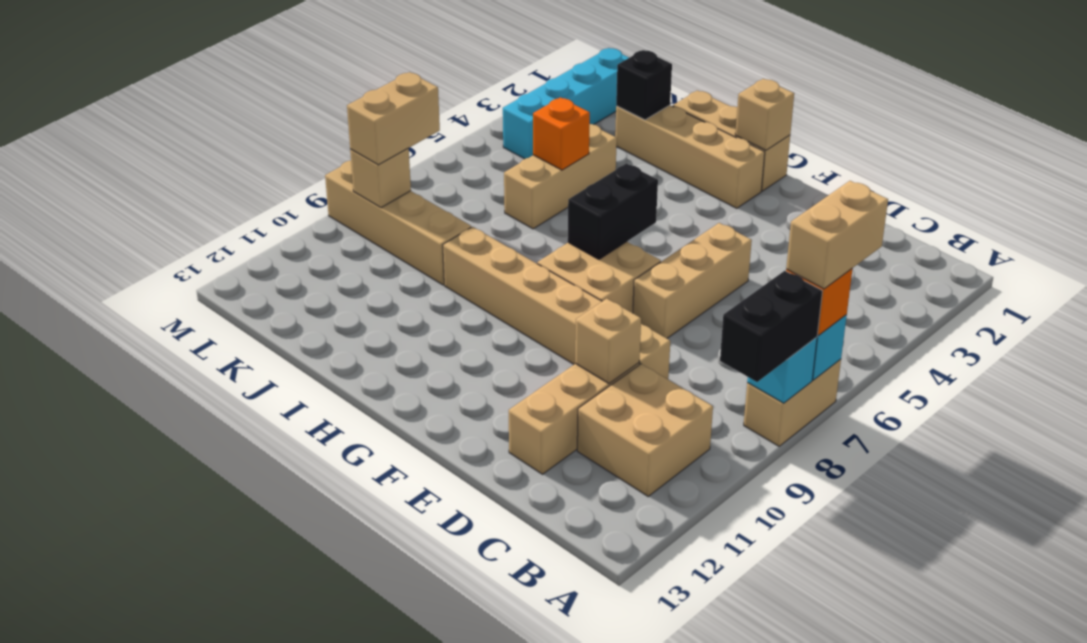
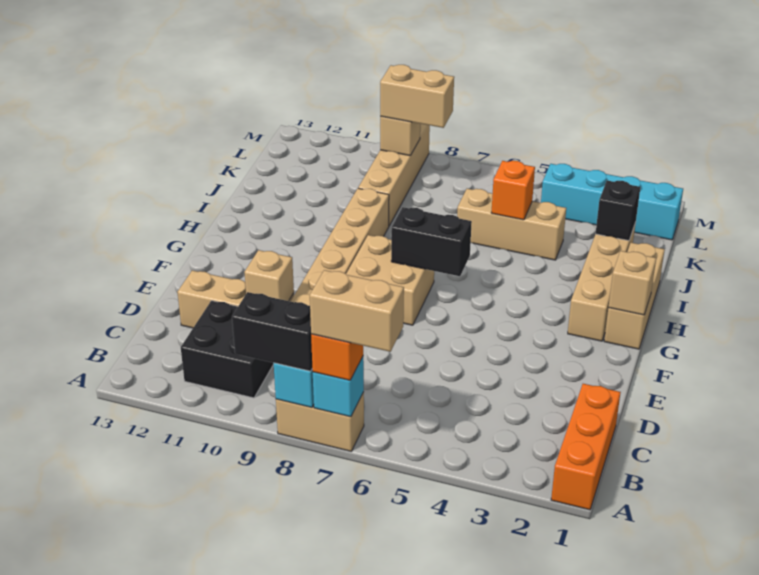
none -> orange brick A1:C1 level 1
tan brick B10:C11 level 1 -> black brick B10:C11 level 1
tan brick E5:E7 level 1 -> none

